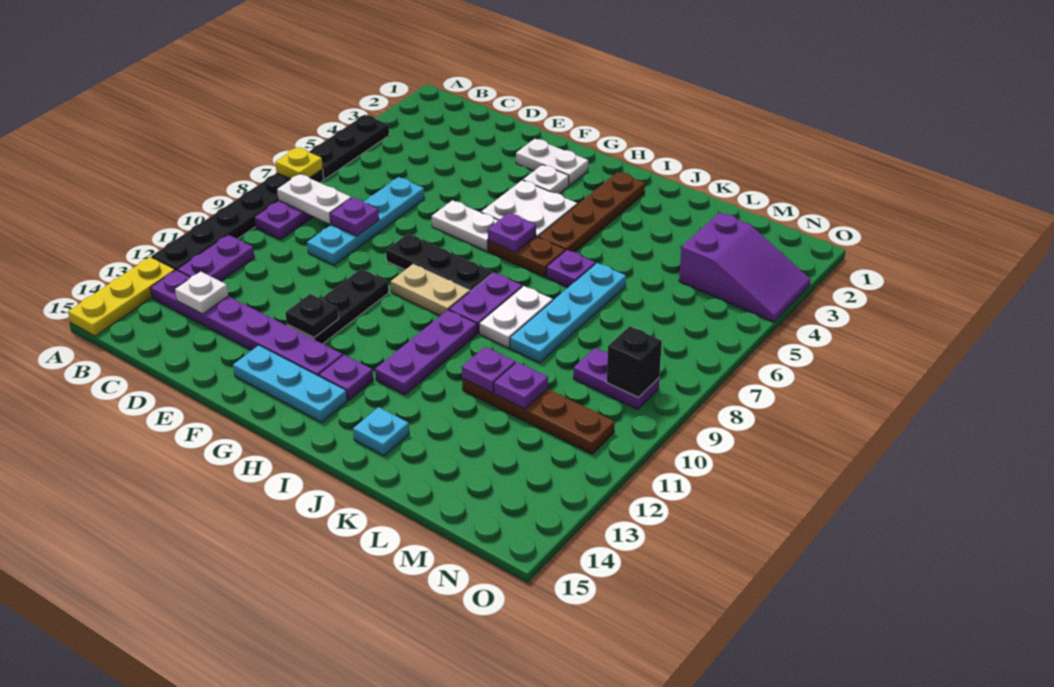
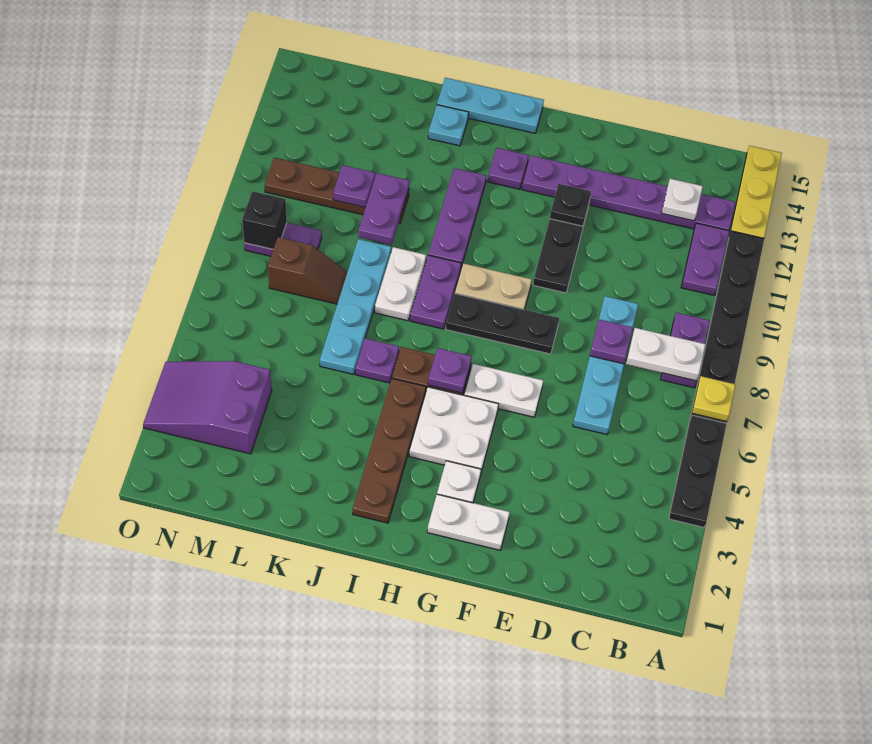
cyan plate F14:H14 level 1 -> cyan plate H15:J15 level 1
purple plate K11 level 2 -> purple plate K10:K11 level 2
none -> brown slope L8:M8 level 1 top M

